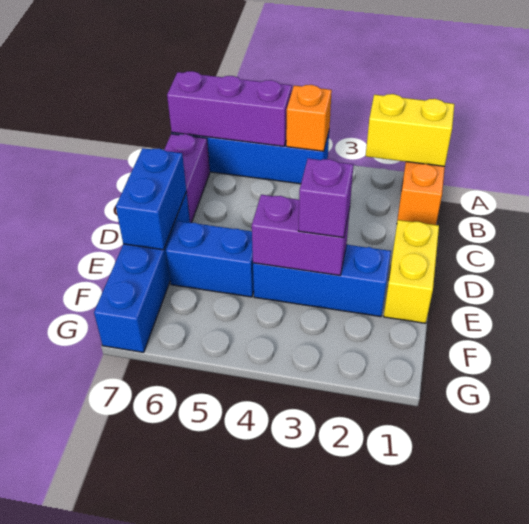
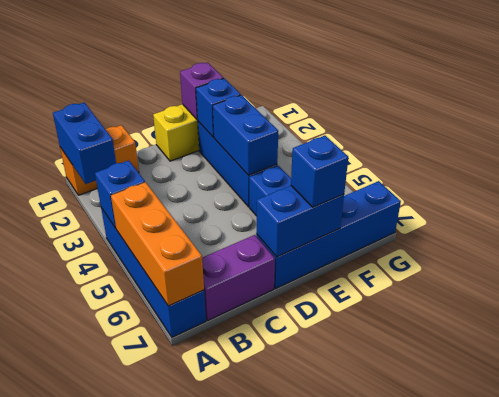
yellow brick A1:A2 level 2 -> blue brick A1:A2 level 2
orange brick A4 level 2 -> blue brick A4 level 2
purple brick A5:A7 level 2 -> orange brick A5:A7 level 2
none -> blue brick E2 level 2
purple brick E3:E4 level 2 -> blue brick E3:E4 level 2
purple brick E3 level 3 -> purple brick E1 level 2
none -> blue brick E7 level 3

